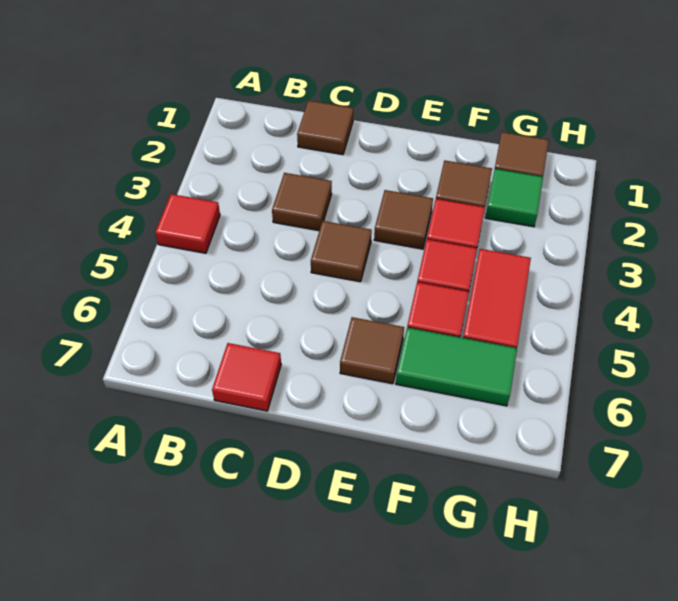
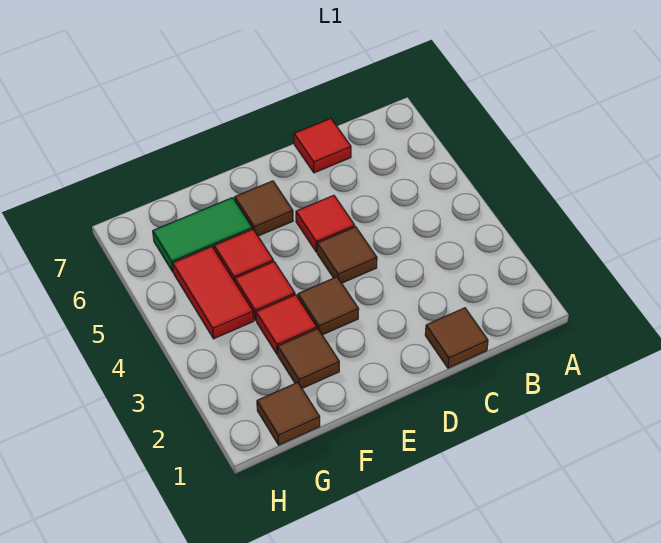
red tile A4 level 1 -> red tile D5 level 1
brown tile C3 level 1 -> none
green tile G2 level 1 -> none

